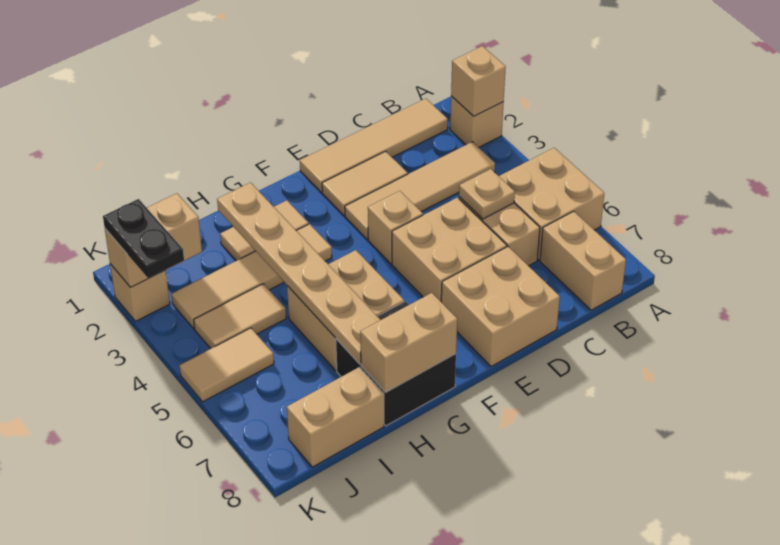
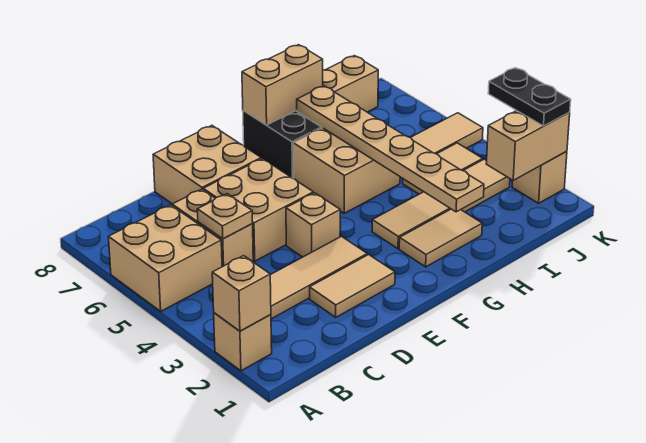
tan tile B1:E1 level 1 -> none
tan brick B7:B8 level 1 -> none

